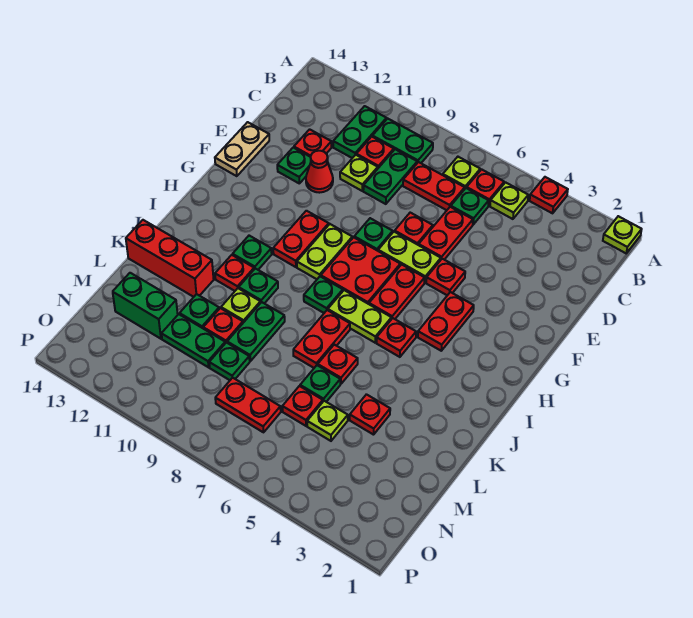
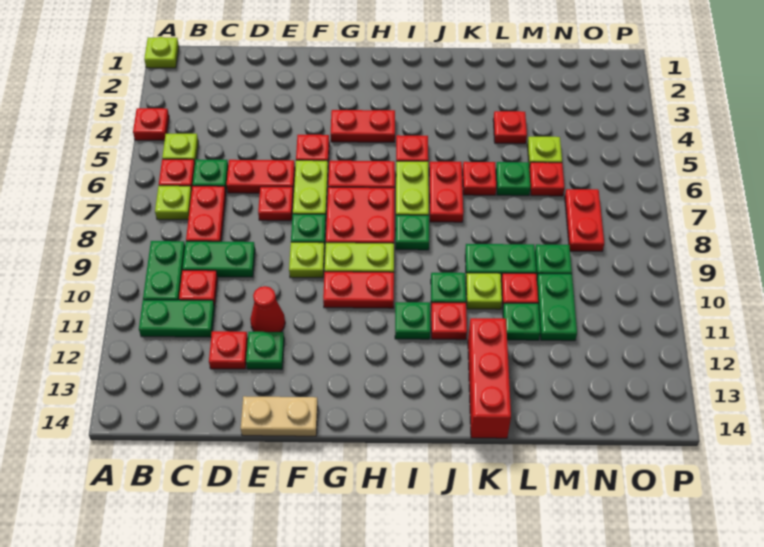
lime plate D10 level 1 -> lime plate F9 level 1
red plate J7:K7 level 1 -> red plate J6:J7 level 1
green brick M12:M13 level 1 -> none

